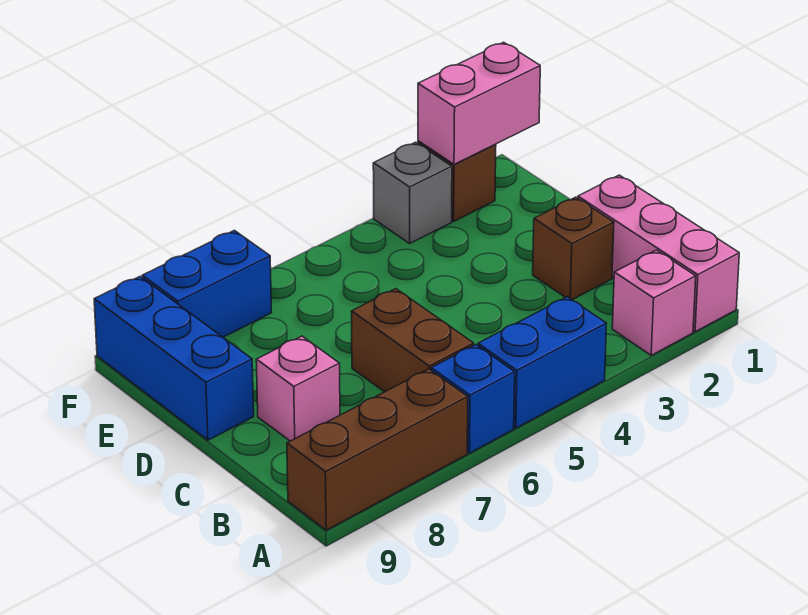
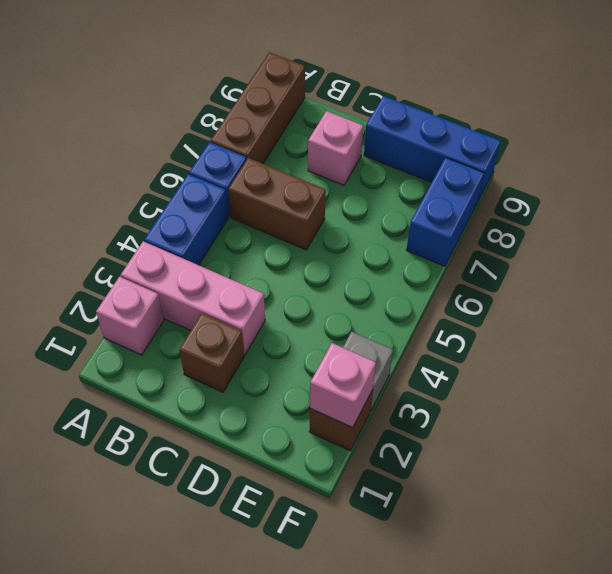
pink brick A1:C1 level 1 -> pink brick A3:C3 level 1
pink brick F1:F2 level 2 -> pink brick F2 level 2

